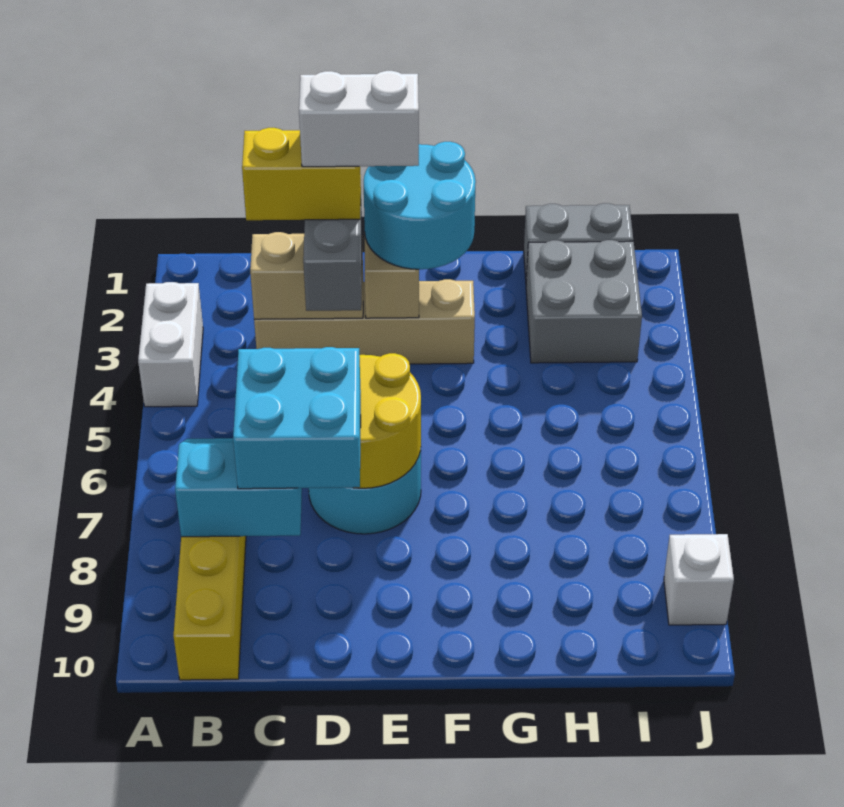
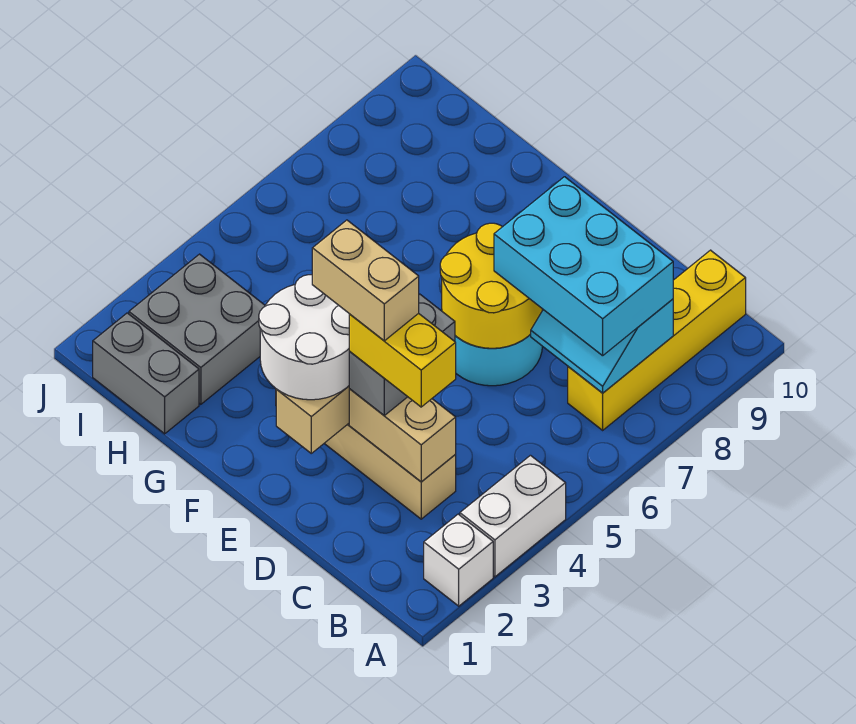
cyan brick C7:D8 level 3 -> cyan brick B7:D8 level 3
white brick D3:E3 level 5 -> tan brick D3:E3 level 5
cyan round brick E2:F3 level 3 -> white round brick E2:F3 level 3
white brick J9 level 1 -> white brick A2 level 1

